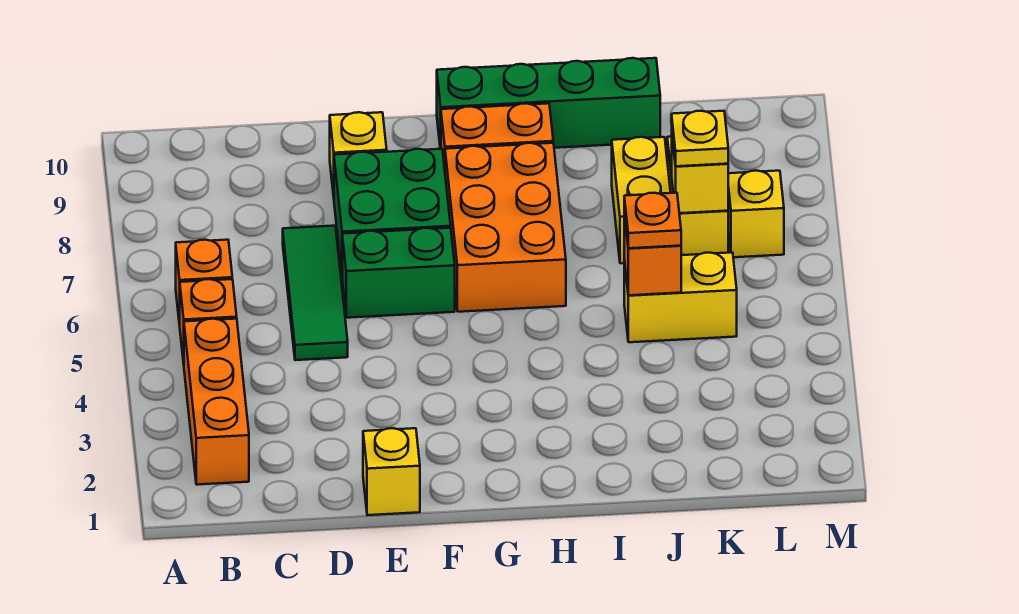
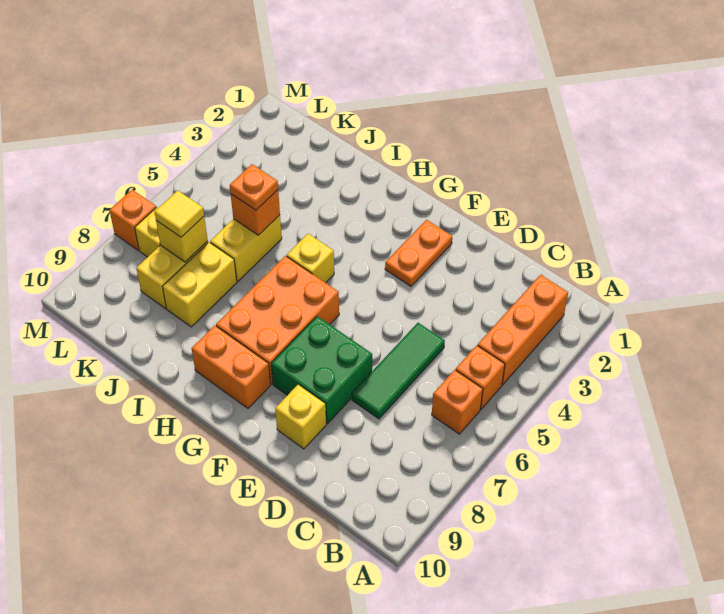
yellow brick E1 level 1 -> yellow brick H5 level 1
green brick E6:F6 level 1 -> none
none -> orange plate F2:F3 level 1
green brick G10:J10 level 1 -> none
yellow brick J5:K5 level 1 -> yellow brick J5:J6 level 1
yellow plate K7 level 3 -> yellow tile K7 level 3
none -> orange brick M7 level 1

